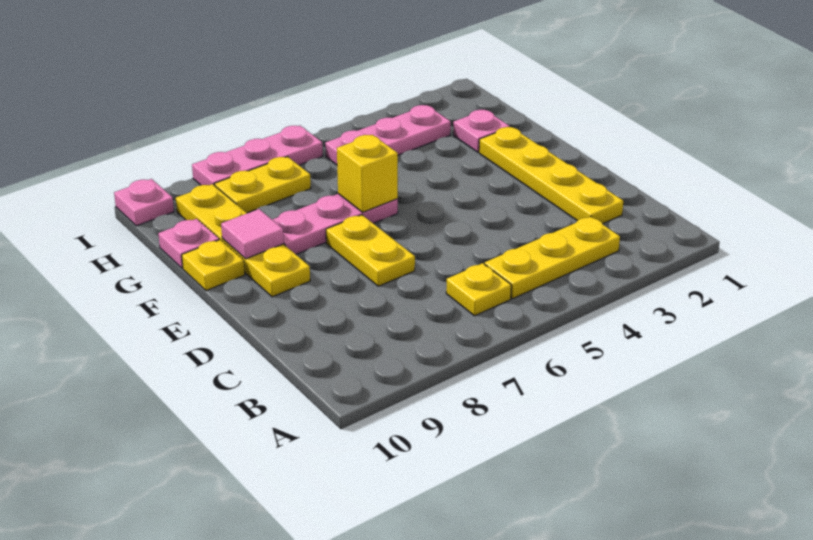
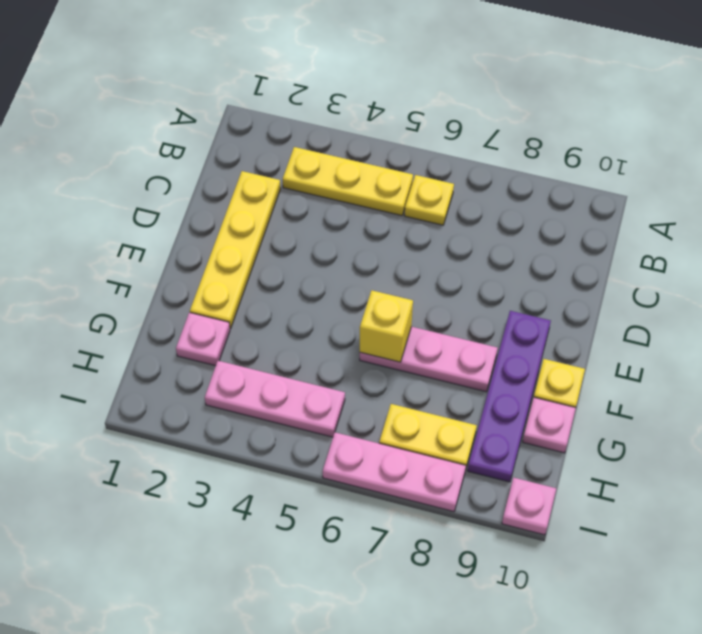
yellow plate D7:E7 level 1 -> none
yellow plate E9:H9 level 1 -> purple plate E9:H9 level 1
pink tile F9 level 2 -> none

